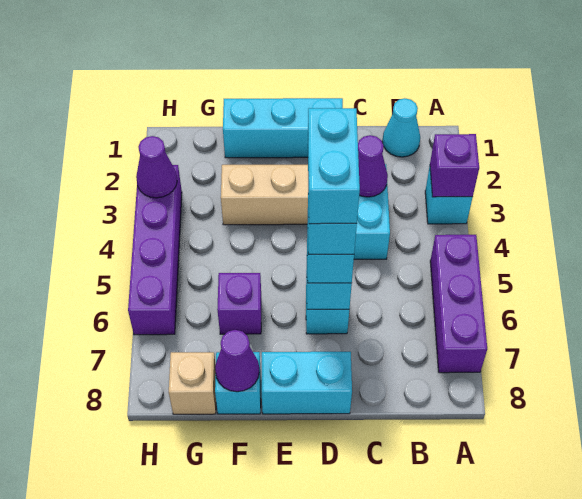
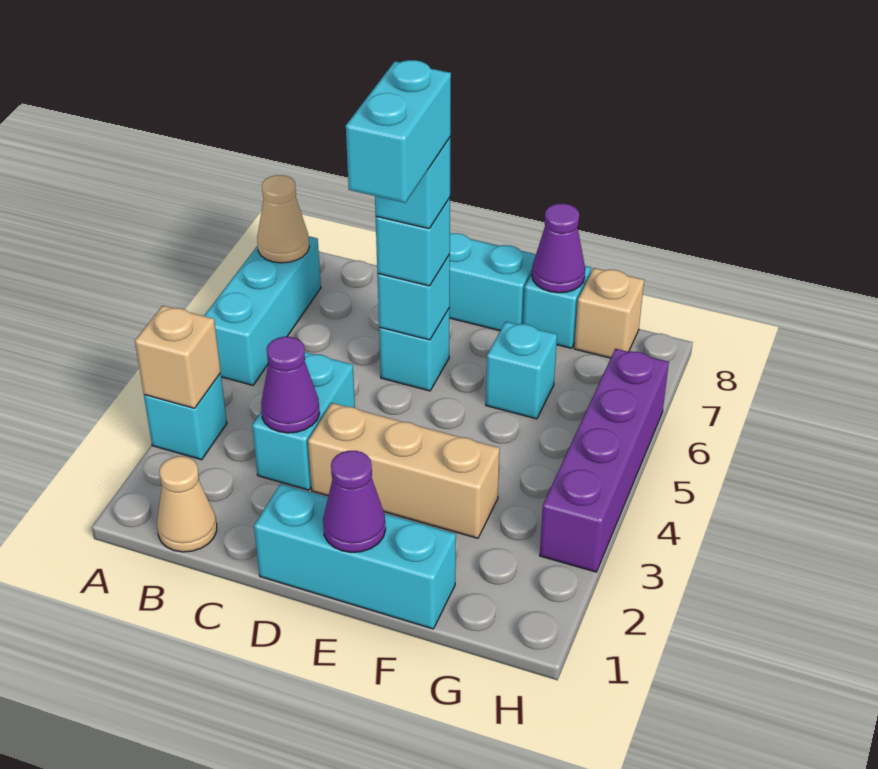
purple brick A3 level 2 -> tan brick A3 level 2
purple brick A5:A7 level 1 -> cyan brick A5:A7 level 1
none -> tan cone A7 level 2
cyan cone B1 level 1 -> tan cone B1 level 1
purple brick F6 level 1 -> cyan brick F6 level 1
purple cone H3 level 2 -> purple cone E1 level 2

